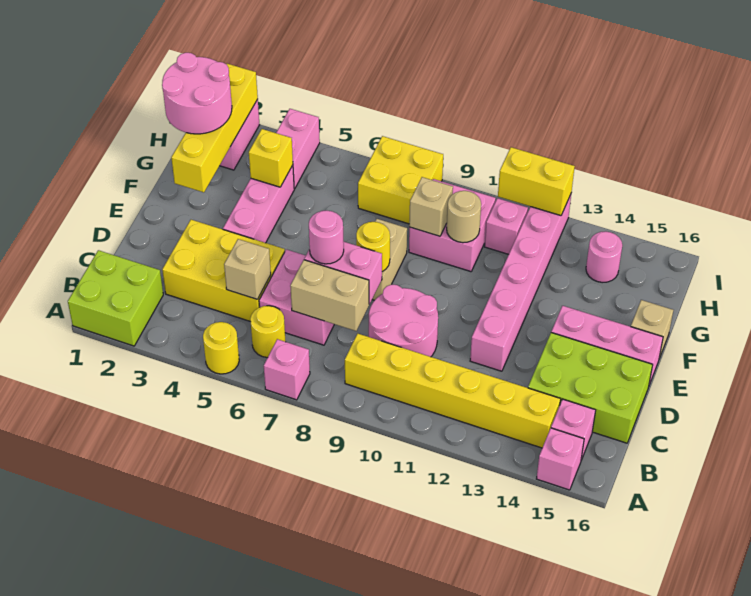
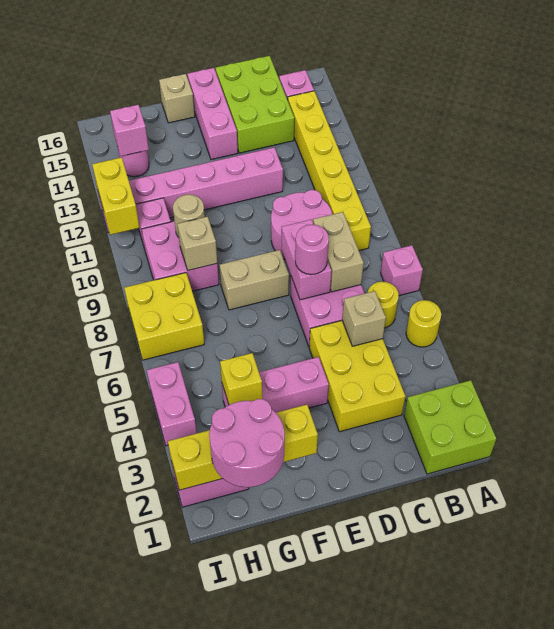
pink brick A15 level 1 -> pink brick H14 level 2
yellow round brick E8 level 2 -> none
pink brick H4:I4 level 1 -> pink brick I4:I5 level 1

